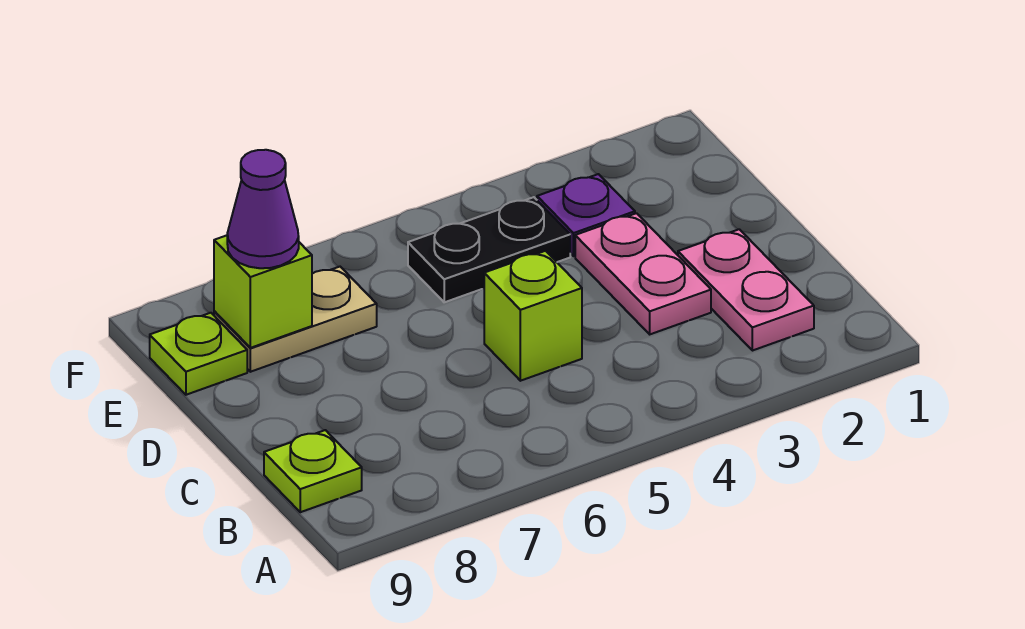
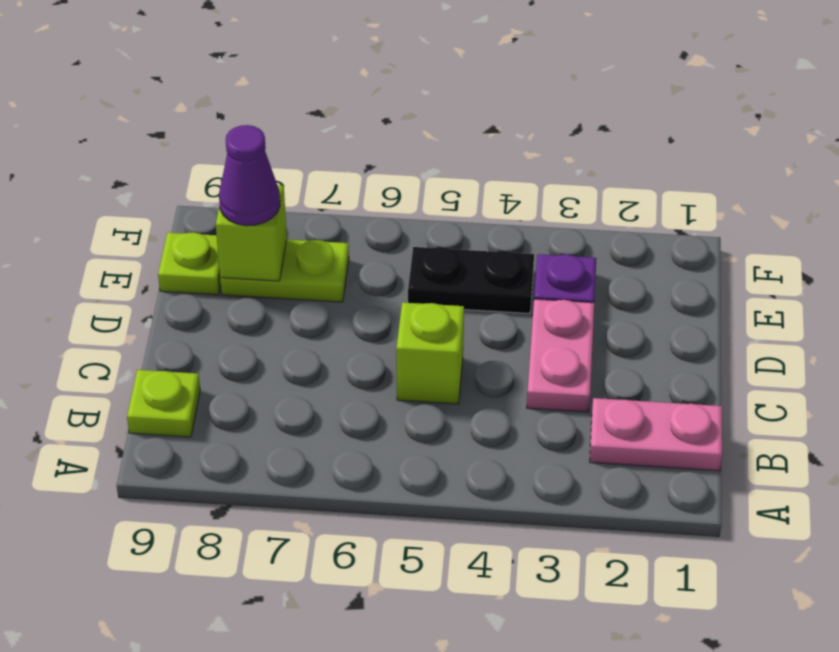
pink plate B2:C2 level 1 -> pink plate B1:B2 level 1
tan plate E7:E8 level 1 -> lime plate E7:E8 level 1

